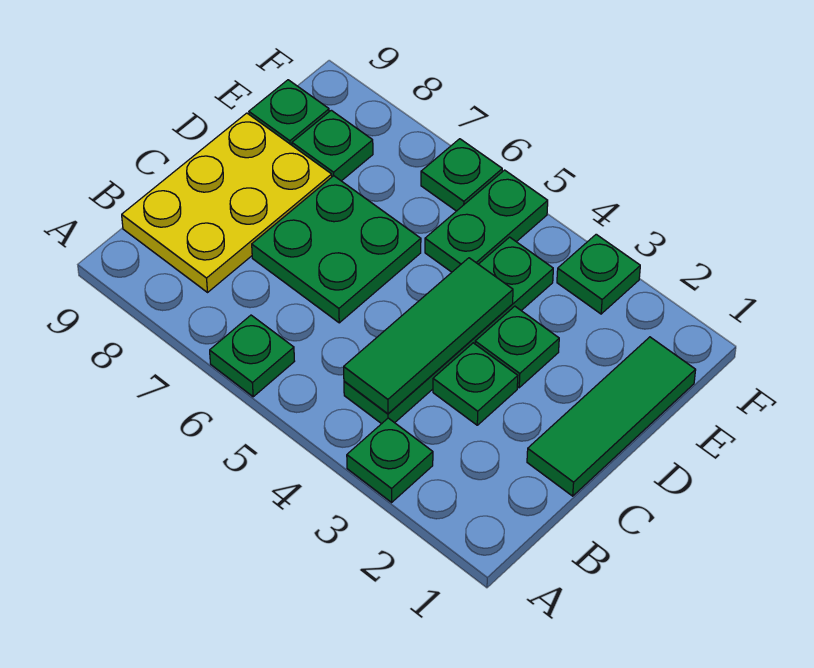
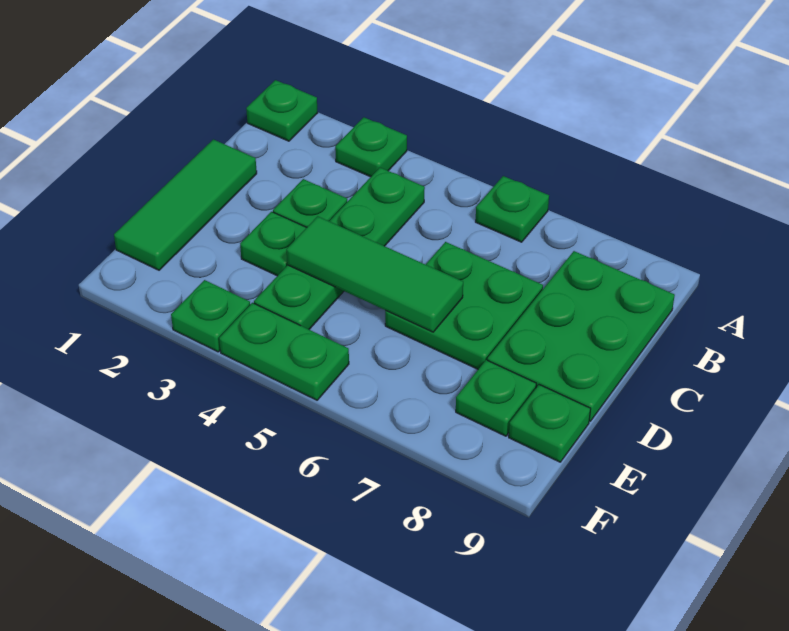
green tile B4:D4 level 2 -> green tile D4:D6 level 2
yellow plate B8:D9 level 1 -> green plate B8:D9 level 1
green plate E5:F5 level 1 -> green plate F4:F5 level 1
green plate F6 level 1 -> green plate A1 level 1

